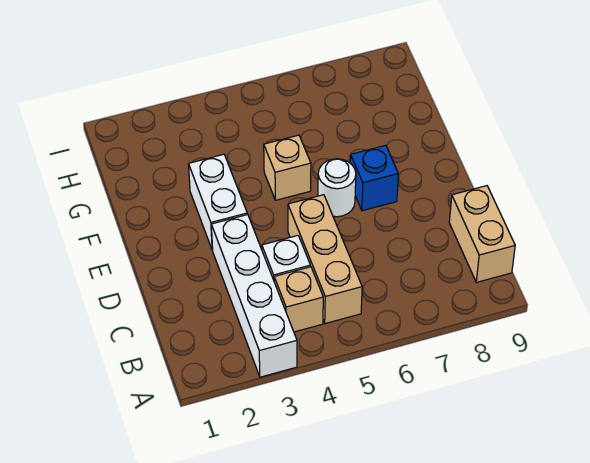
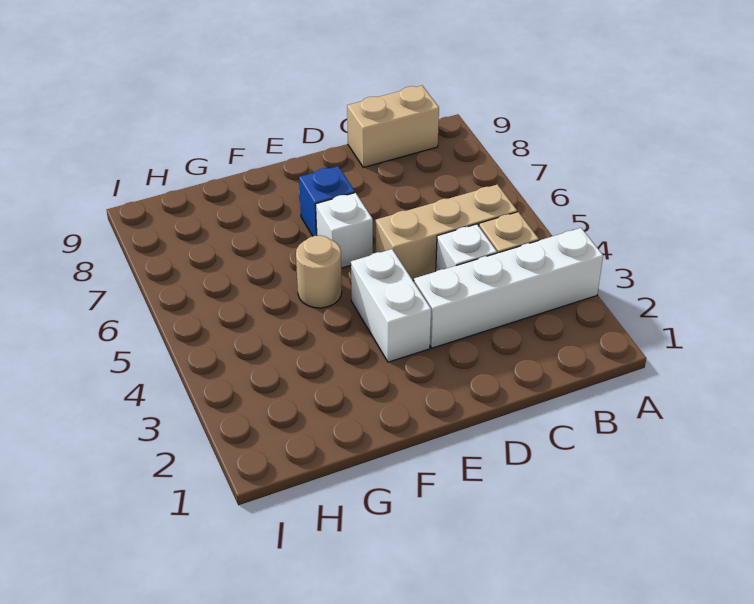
white brick E3:F3 level 1 -> white brick E3:E4 level 1
white round brick E6 level 1 -> white brick E6 level 1
tan brick F5 level 1 -> tan round brick F5 level 1

